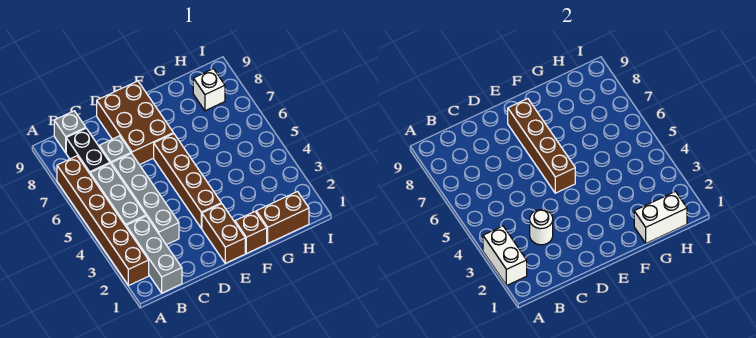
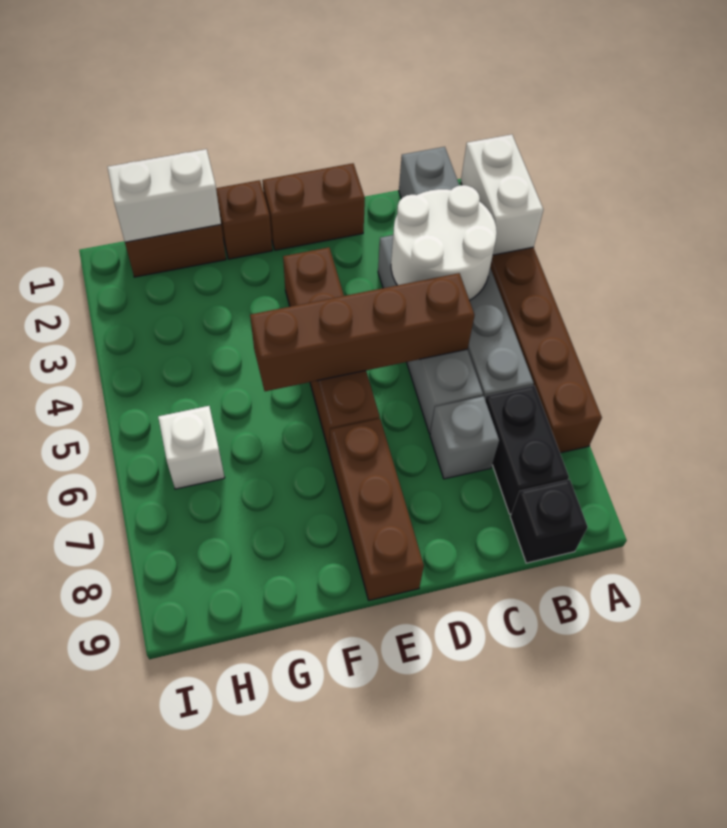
grey brick B9 level 1 -> black brick B9 level 1
white round brick C3 level 2 -> white round brick B3:C4 level 2
brown brick D7:E9 level 1 -> brown brick E7:E9 level 1
brown brick E1:E2 level 1 -> brown brick D1:E1 level 1
brown brick E5:E8 level 2 -> brown brick C5:F5 level 2
white brick H8 level 1 -> white brick H6 level 1

